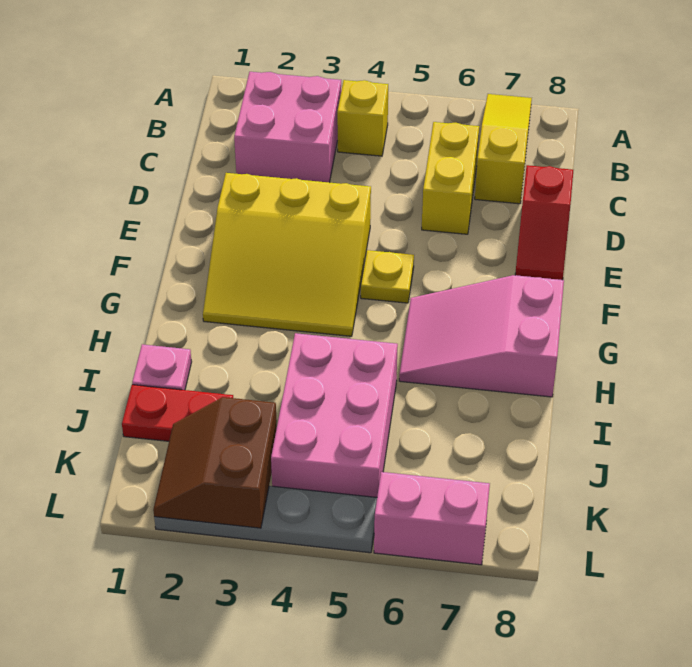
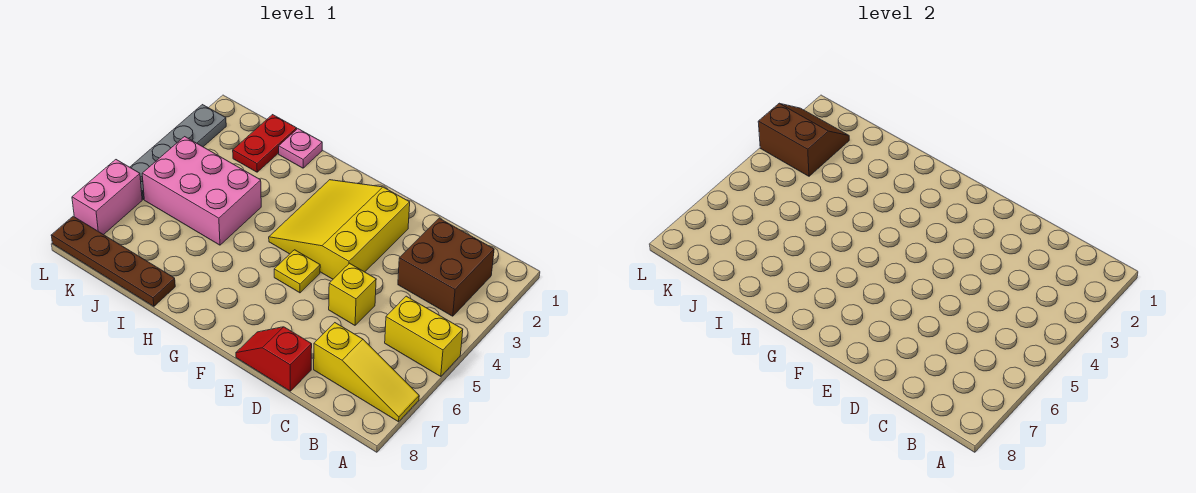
pink brick B2:C3 level 1 -> brown brick B2:C3 level 1
yellow brick B4 level 1 -> yellow brick D5 level 1
yellow brick C6:D6 level 1 -> yellow brick A5:B5 level 1
pink slope G6:H8 level 1 top 8 -> none
none -> brown plate I8:L8 level 1

